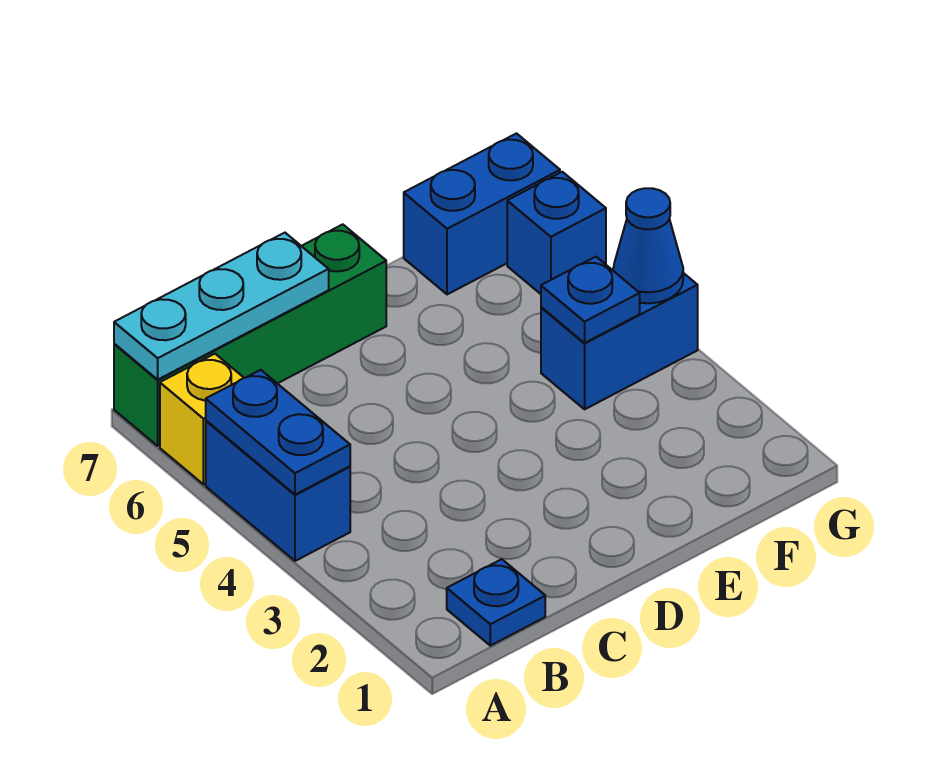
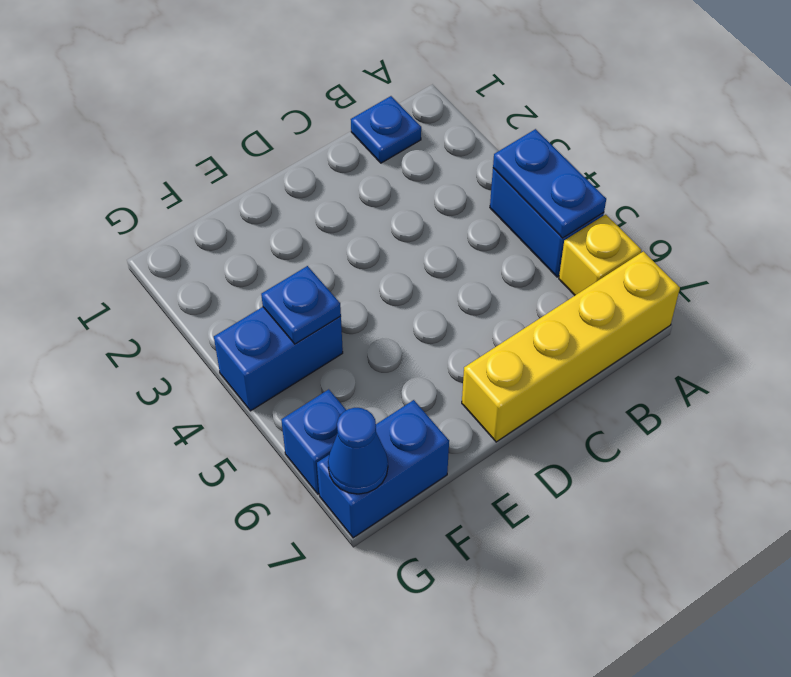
green brick A7:D7 level 1 -> yellow brick A7:D7 level 1
cyan plate A7:C7 level 2 -> none
blue cone G4 level 2 -> blue cone G7 level 2

